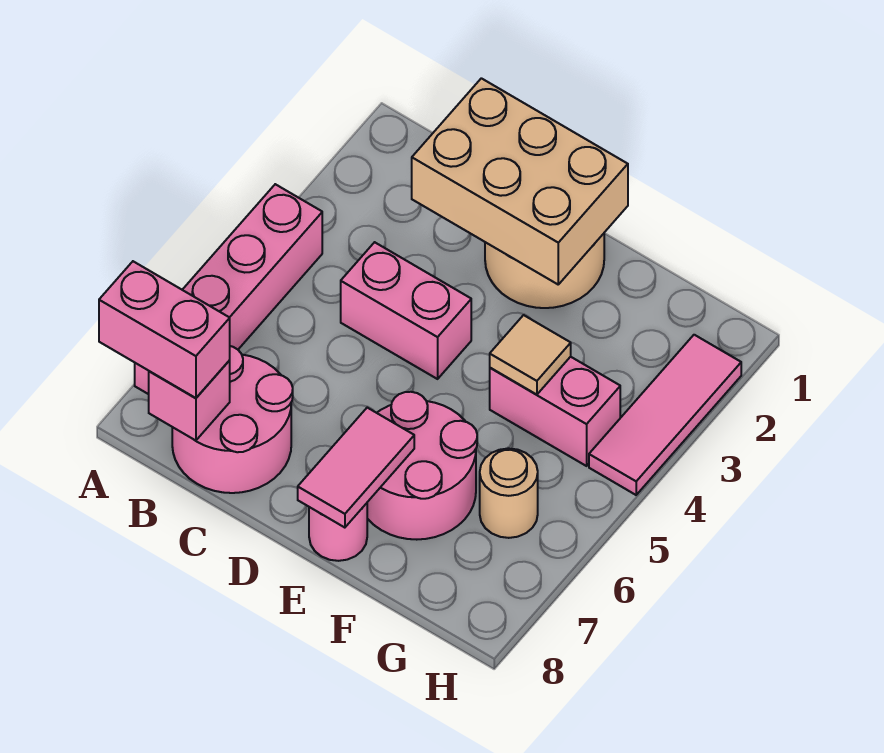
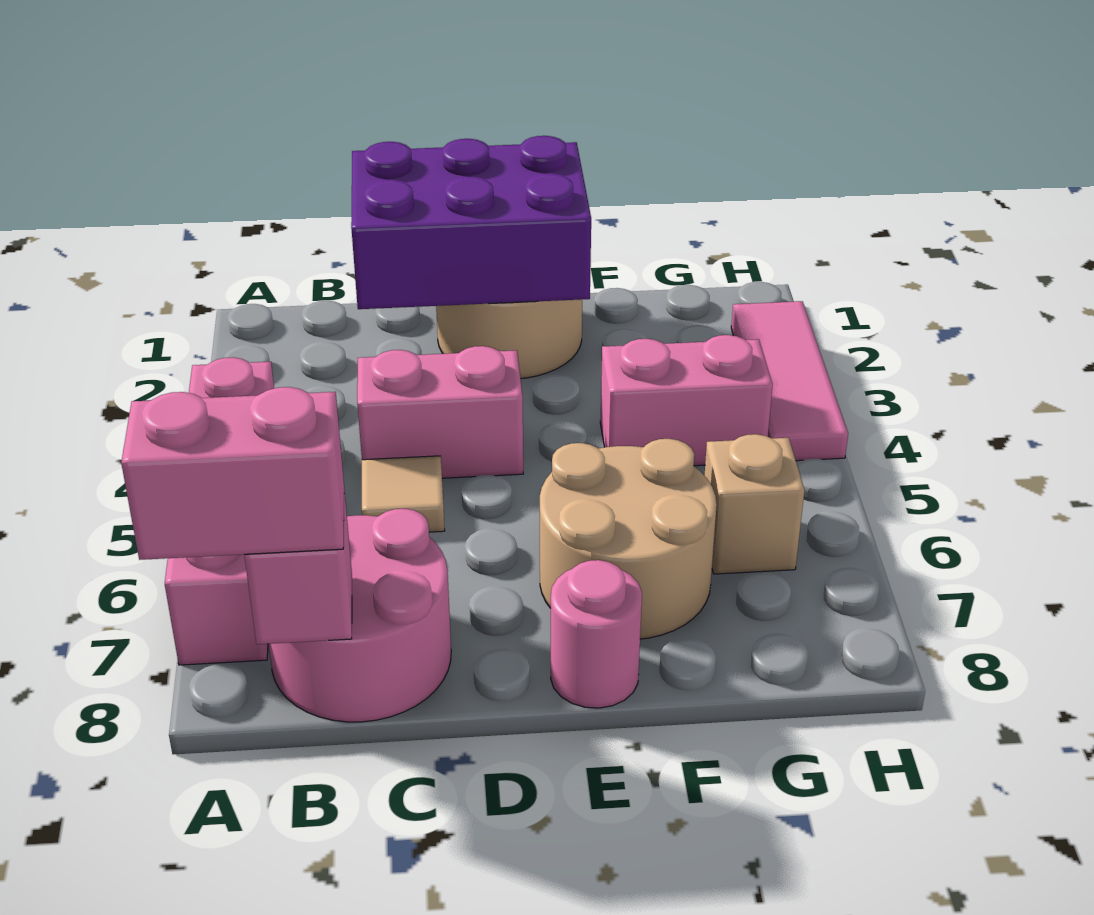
tan brick C1:E2 level 2 -> purple brick C1:E2 level 2
pink round brick E6:F7 level 1 -> tan round brick E6:F7 level 1
pink tile E7:E8 level 2 -> none
tan tile F4 level 2 -> tan tile C5 level 1
tan round brick G6 level 1 -> tan brick G6 level 1

